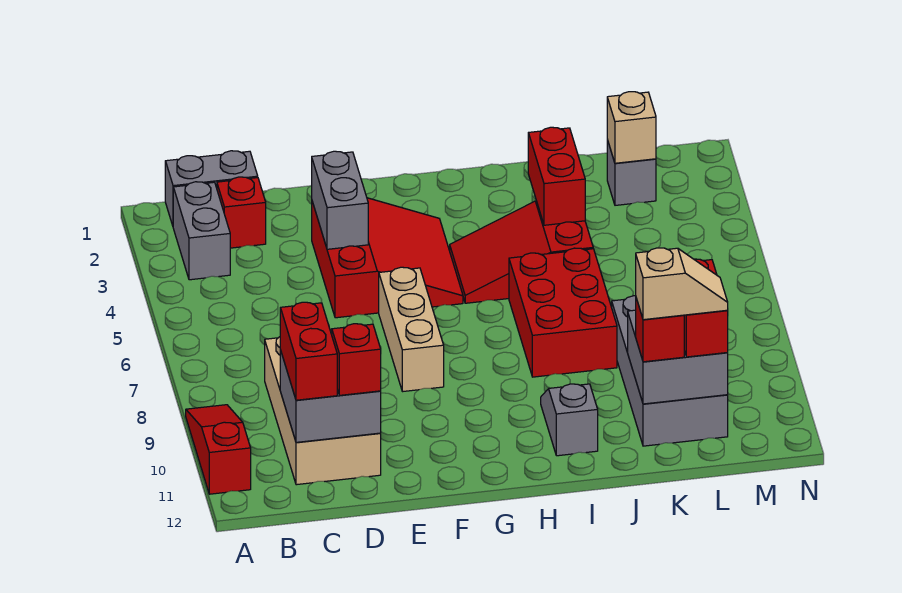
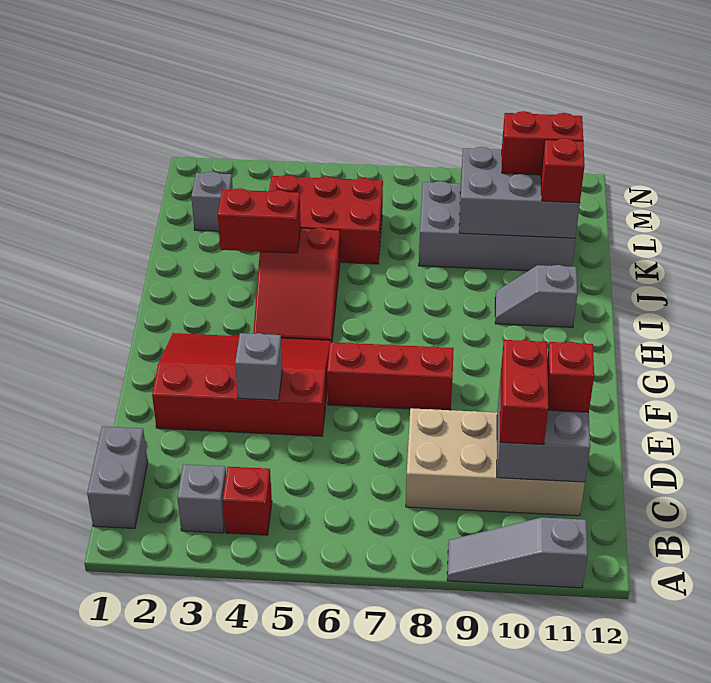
red slope A9:A11 level 1 top 11 -> grey slope A9:A11 level 1 top 11
grey brick B2:B3 level 1 -> grey brick B3 level 1
red brick C2 level 1 -> red brick B4 level 1
red brick C10:C11 level 3 -> red brick C10:D10 level 3
red slope E3:G5 level 1 top E -> red slope E2:G5 level 1 top E
grey brick E3:E4 level 2 -> grey brick E4 level 2
tan brick F6:F8 level 1 -> red brick F6:F8 level 1
red brick I6:J8 level 1 -> red brick K4:L6 level 1
grey brick K10:L11 level 2 -> grey brick K9:L11 level 2
tan slope K11:L11 level 4 top K -> none
tan brick L2 level 2 -> none

